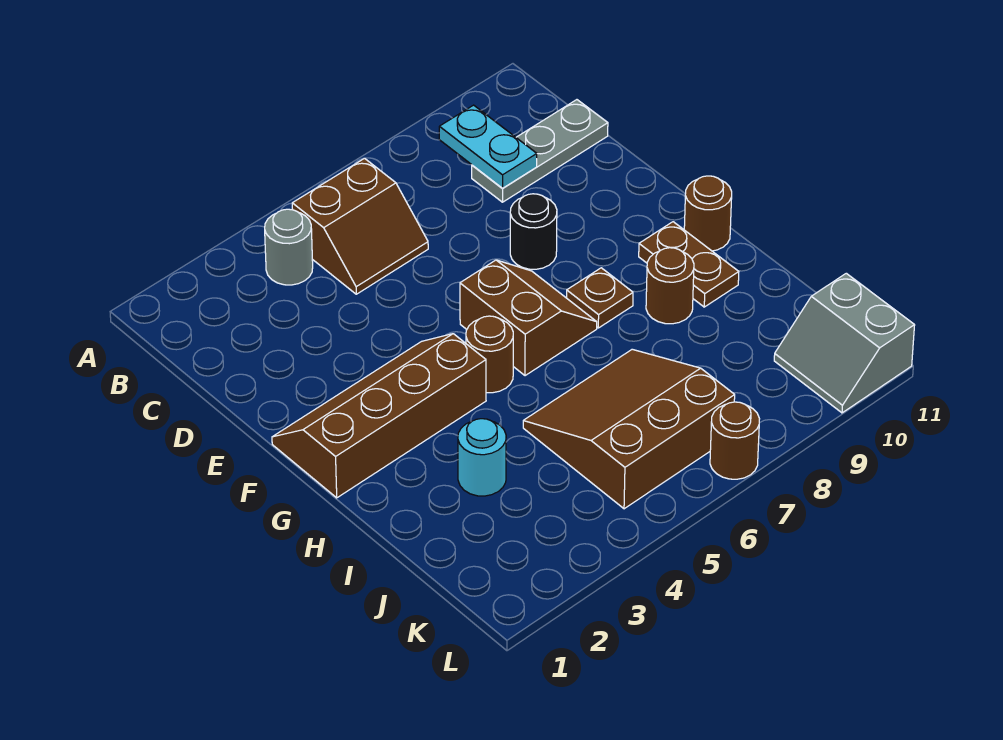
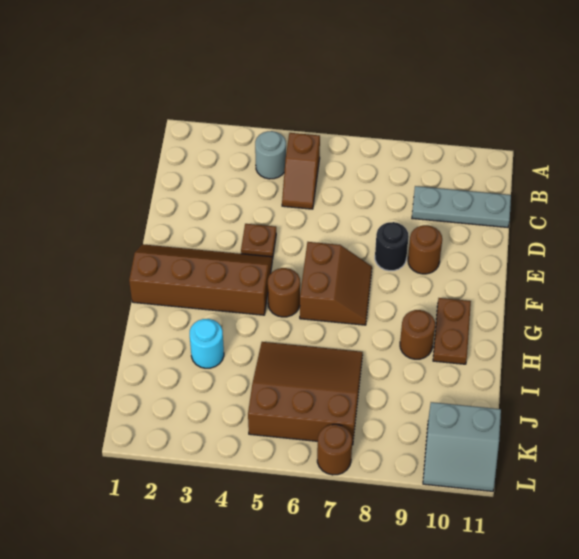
brown slope B5:C6 level 1 top B -> brown slope B5:C5 level 1 top B
cyan plate B9:C9 level 2 -> none
brown plate G8 level 1 -> brown plate E4 level 1
brown round brick G11 level 1 -> brown round brick E9 level 1
grey slope K10:L11 level 1 top 11 -> grey slope K10:L11 level 1 top K

